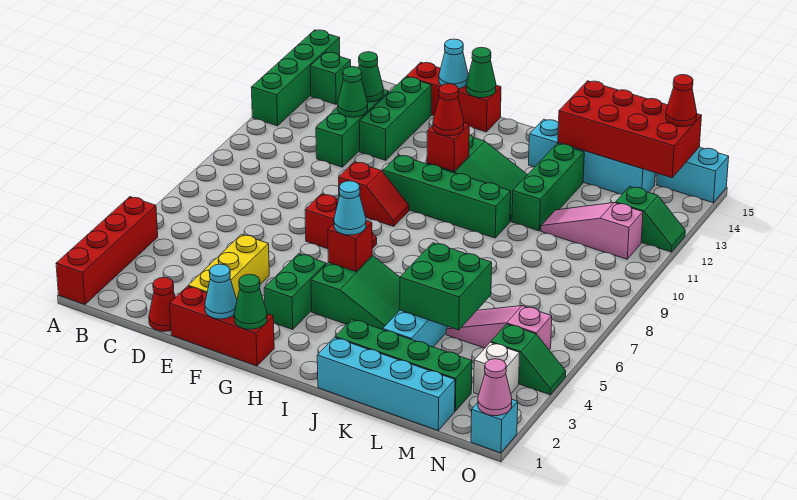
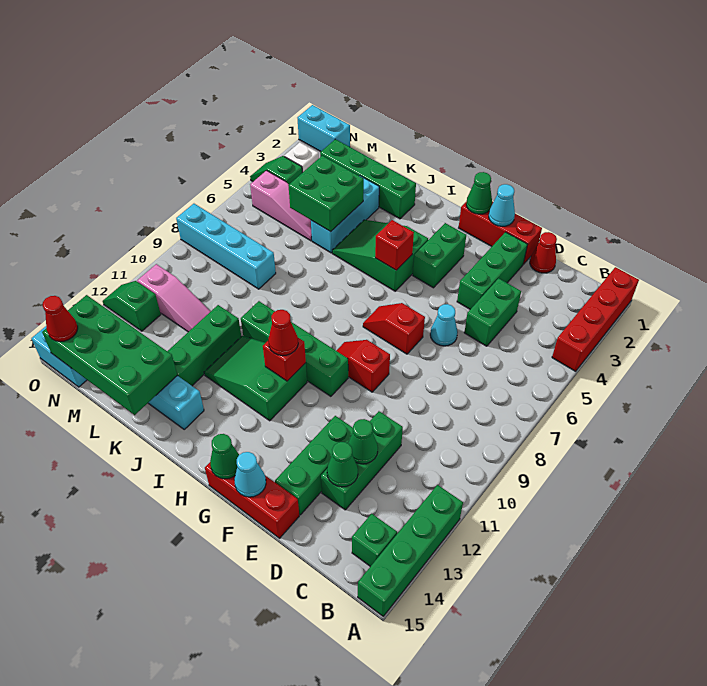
none -> green brick D4:D5 level 1
yellow brick E2:E4 level 1 -> green brick E2:E4 level 1
cyan cone H5 level 3 -> cyan cone E6 level 1
cyan brick J1:M1 level 1 -> cyan brick L8:O8 level 1
red brick K14:N15 level 2 -> green brick K14:N15 level 2
cyan brick O1 level 1 -> cyan brick N1:O1 level 1
pink cone O1 level 2 -> none

